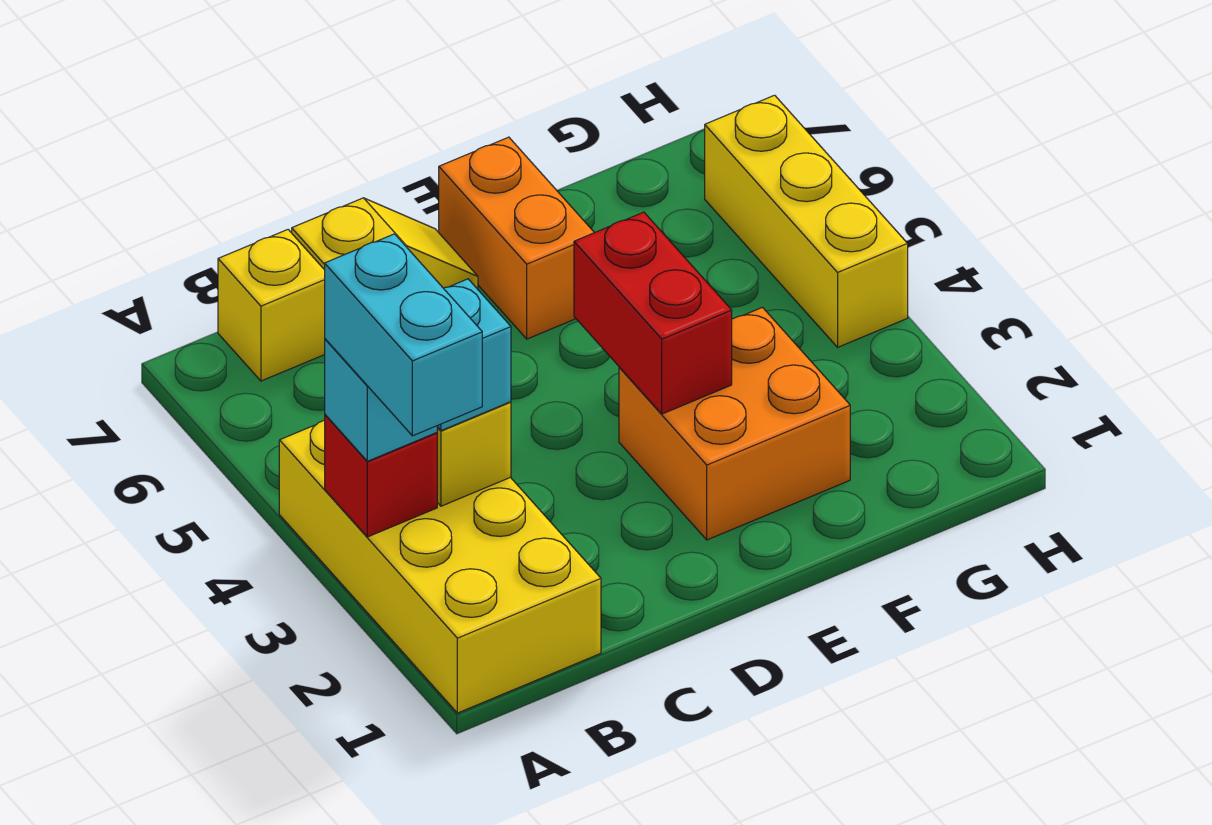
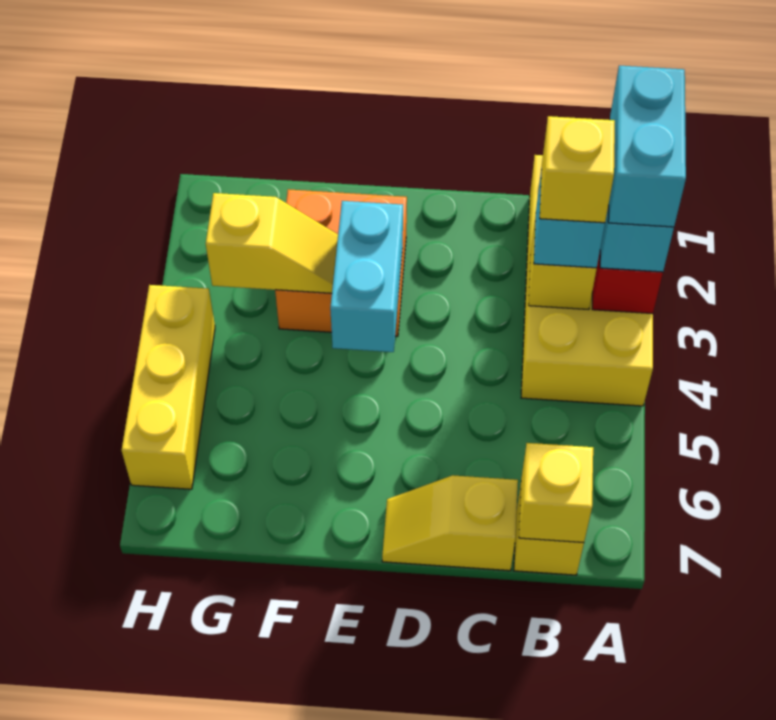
none -> yellow brick B3 level 4
none -> yellow brick B7 level 2
red brick E3:E4 level 2 -> cyan brick E3:E4 level 2
orange brick E6:E7 level 1 -> none
none -> yellow slope F3:G3 level 2 top G

